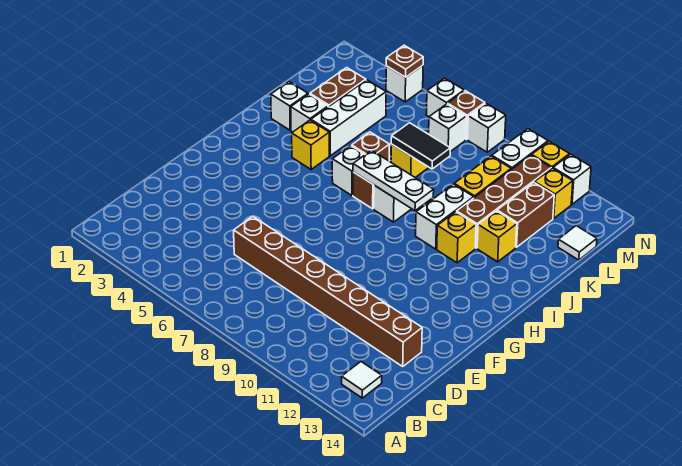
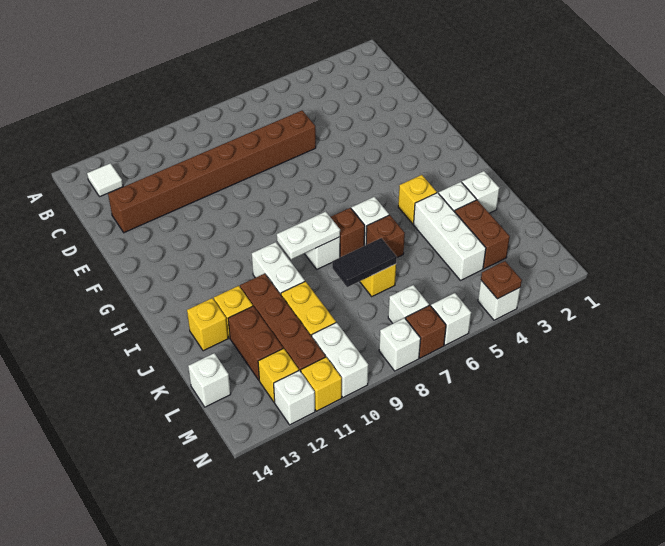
white plate I7:I9 level 2 -> white plate I8:I9 level 2
yellow brick I11 level 1 -> yellow brick J13 level 1
white tile L14 level 1 -> white brick L14 level 1

